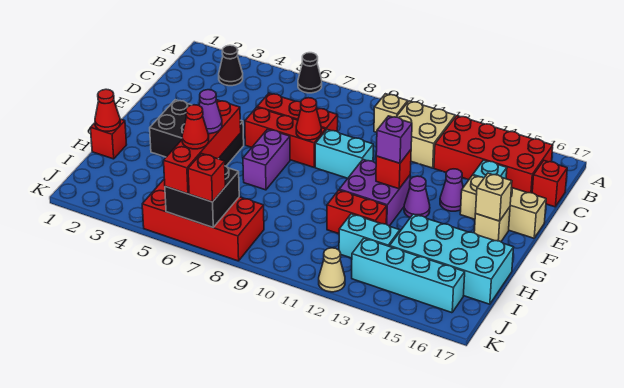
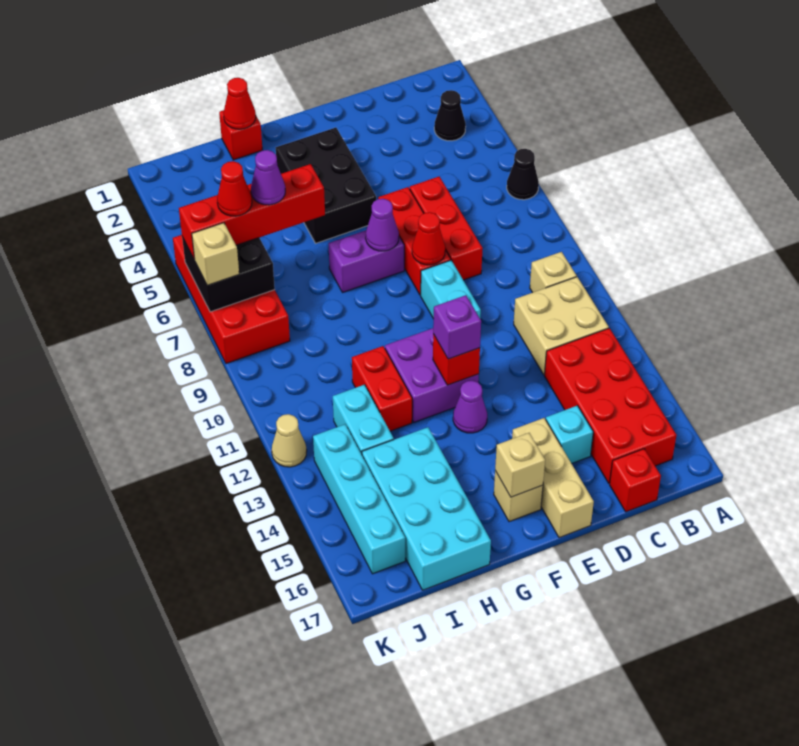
purple cone E14 level 1 -> purple cone F7 level 2
red brick K7 level 3 -> tan brick K7 level 3

